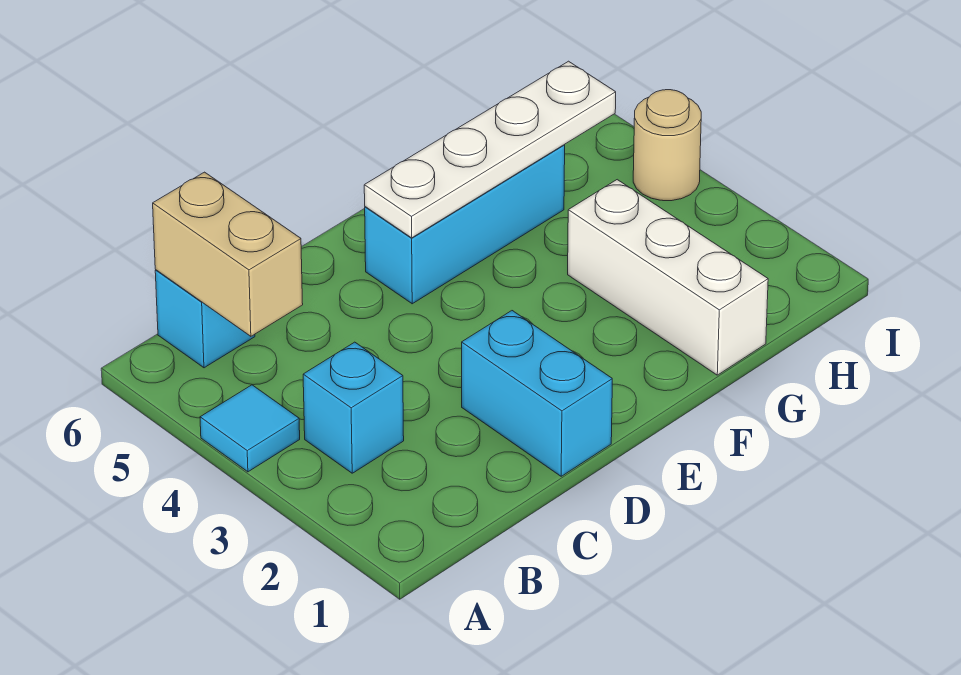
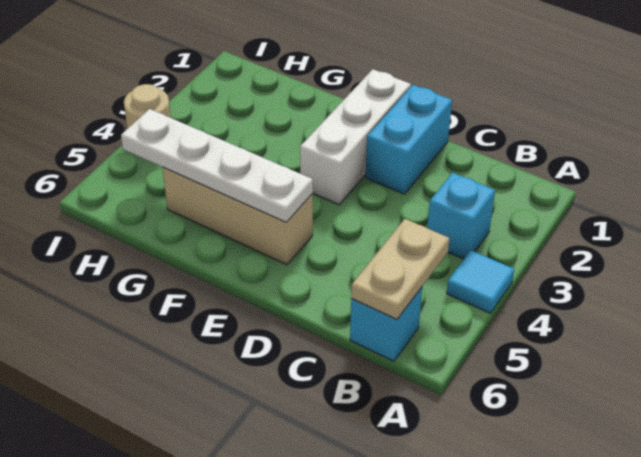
tan brick B5:B6 level 2 -> tan plate B5:B6 level 2
cyan brick E5:G5 level 1 -> tan brick E5:G5 level 1
white brick G1:G3 level 1 -> white brick E1:E3 level 1

